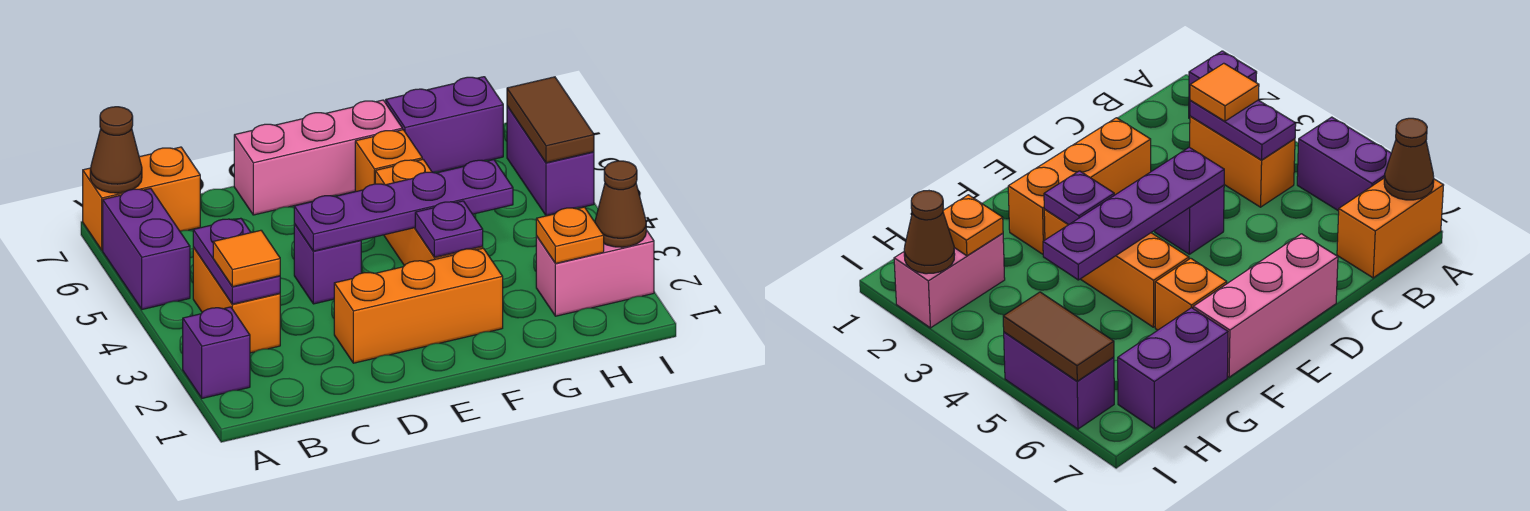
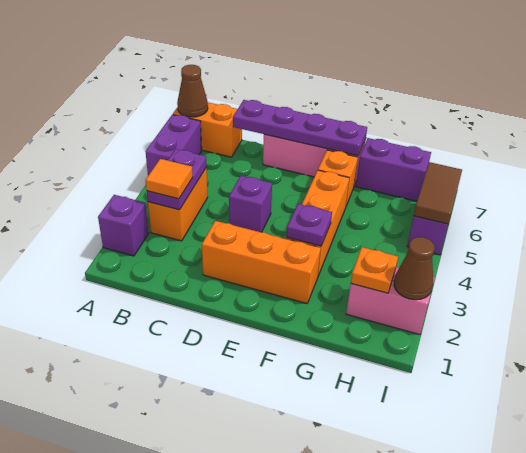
purple plate D4:G4 level 2 -> purple plate C7:F7 level 2

